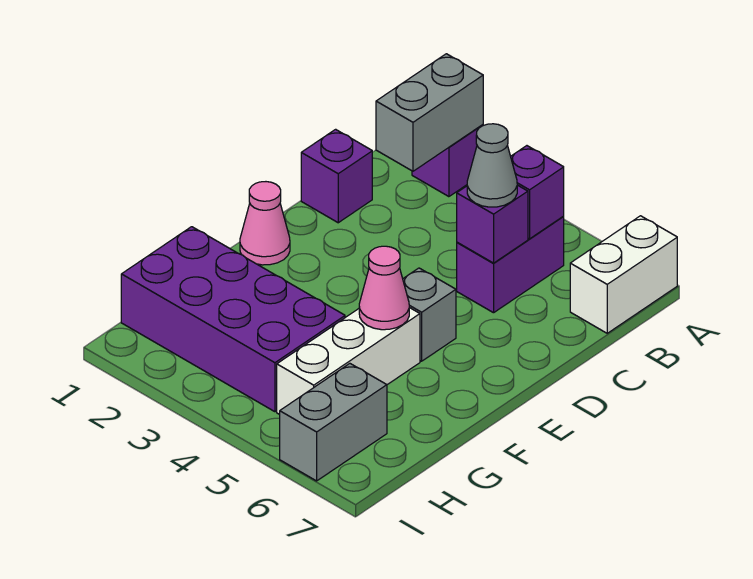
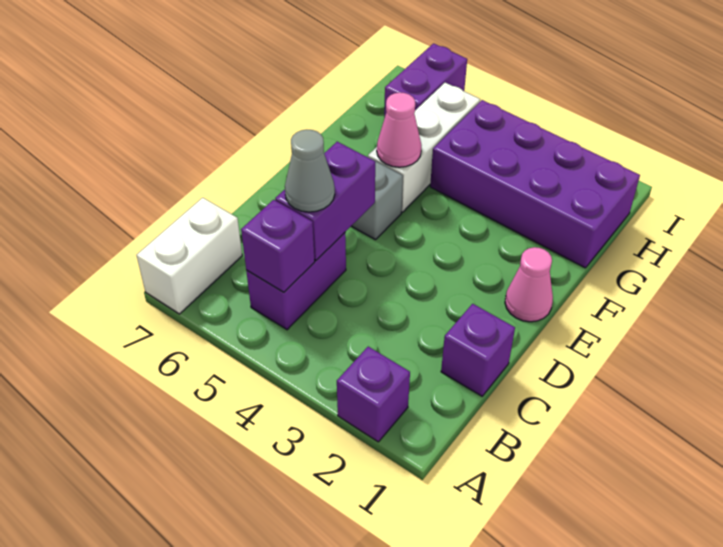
grey brick A2:B2 level 2 -> none
purple brick C5 level 2 -> purple brick C5:D5 level 2
grey brick H6:I6 level 1 -> purple brick H6:I6 level 1

